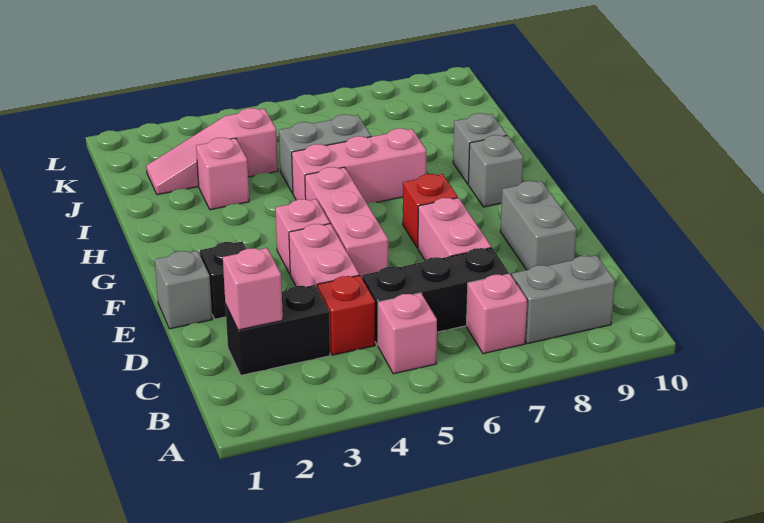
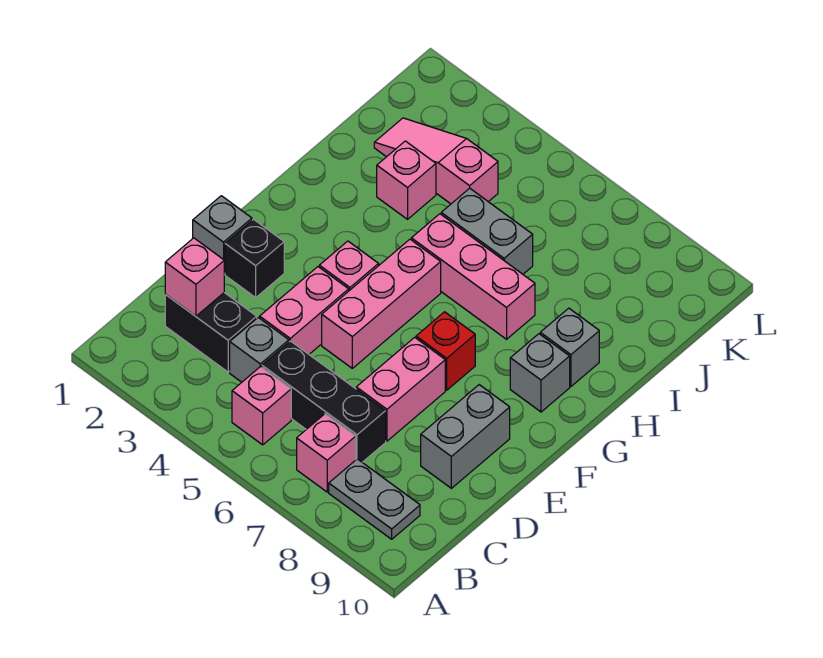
grey brick B8:B9 level 1 -> grey plate B8:B9 level 1
red brick C4 level 1 -> grey brick C4 level 1

